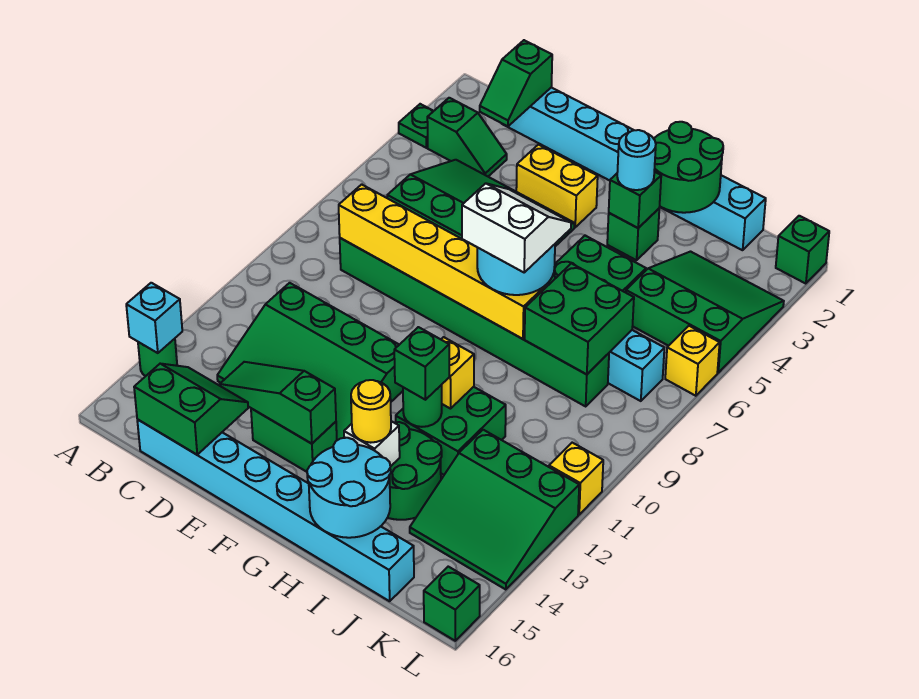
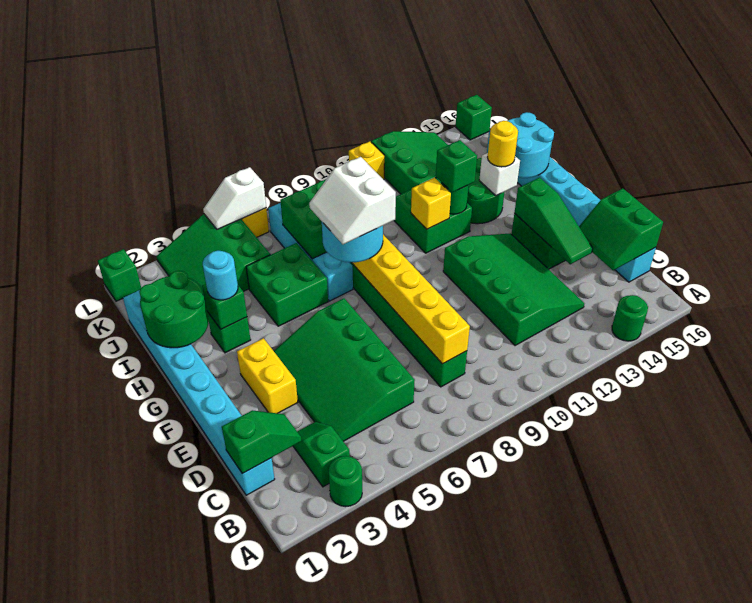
green plate A3 level 1 -> green round brick A3 level 1
cyan brick A14 level 2 -> none
none -> white slope L5:L6 level 2 top 6

